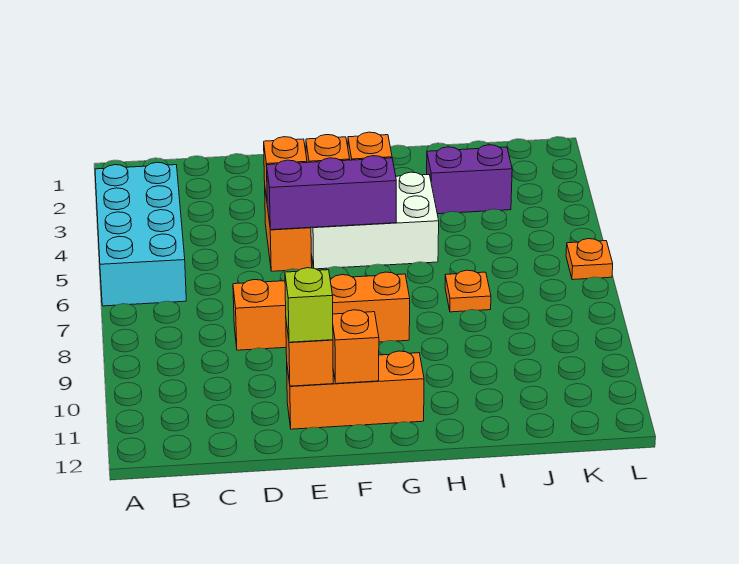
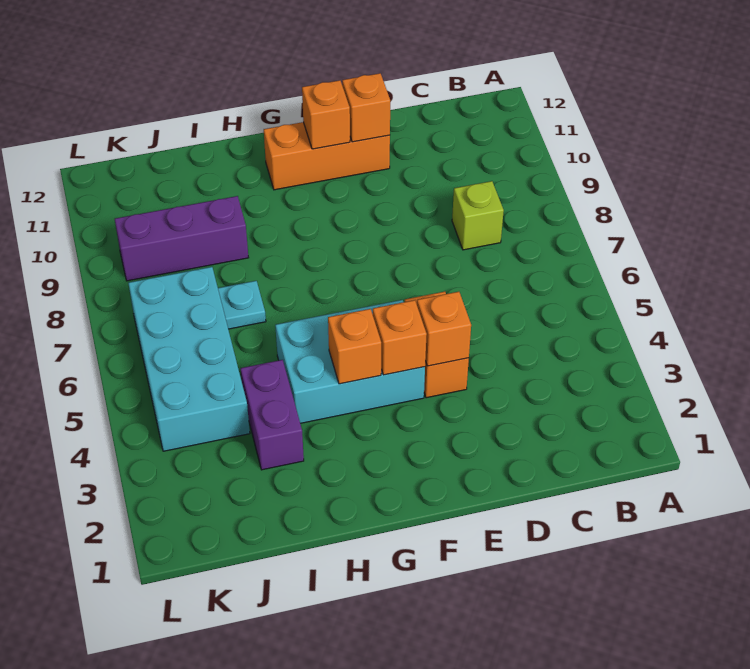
cyan brick A3:B6 level 1 -> cyan brick J4:K7 level 1
orange brick D8:G8 level 1 -> none
purple brick E5:G5 level 2 -> purple brick I9:K9 level 1
lime brick E11 level 3 -> lime brick C8 level 1
white brick F4:H5 level 1 -> cyan brick F4:H5 level 1
purple brick I3:J3 level 1 -> purple brick I3:I4 level 1
orange plate I7 level 1 -> cyan plate I7 level 1
orange plate L6 level 1 -> none

